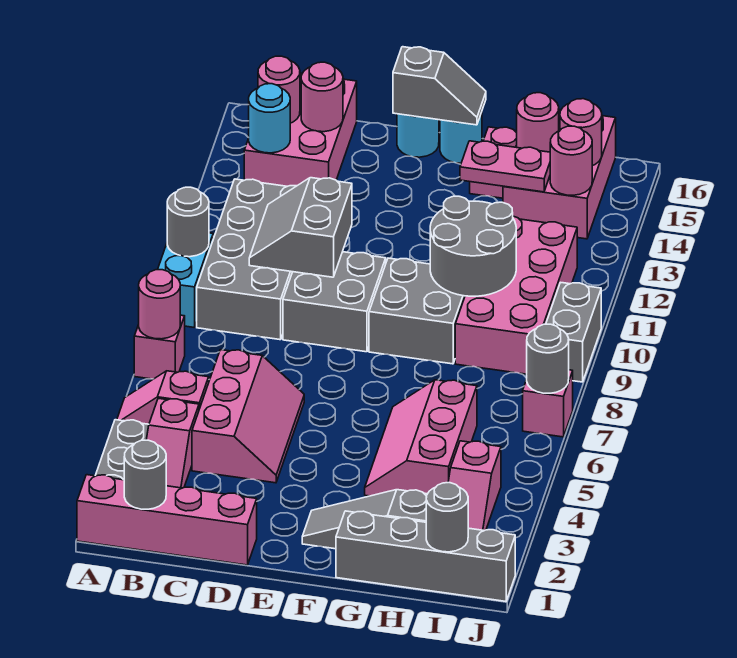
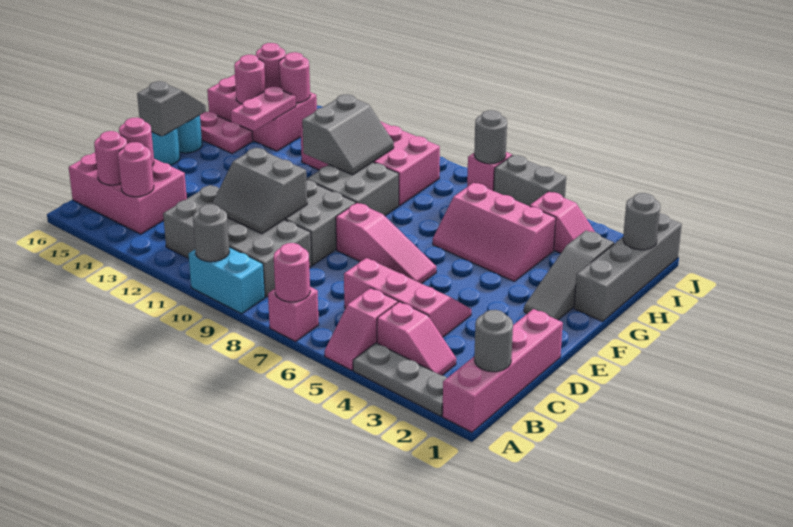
cyan round brick B14 level 2 -> pink round brick B14 level 2
none -> pink slope E6:E8 level 1 top 8
grey round brick G10:H11 level 2 -> grey slope G10:H11 level 2 top 11
grey brick J9:J10 level 1 -> grey brick J5:J6 level 1

